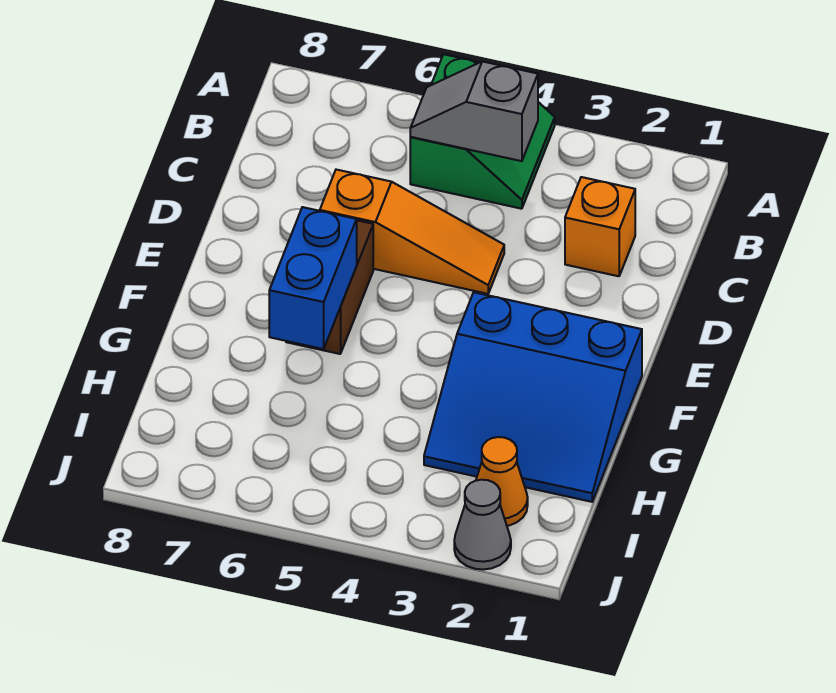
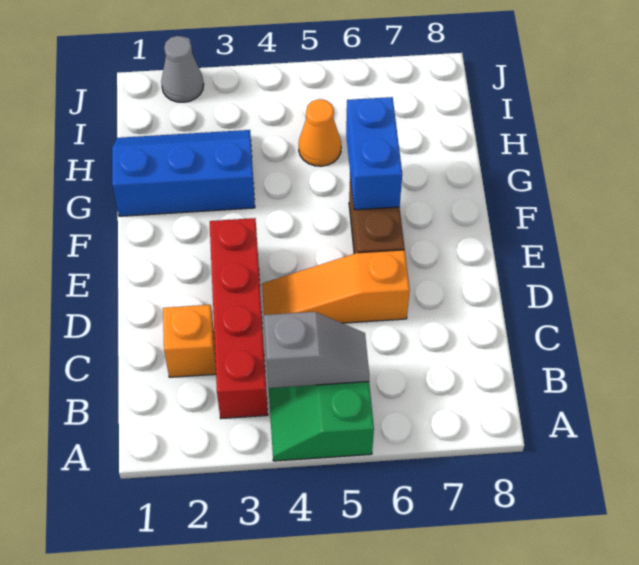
none -> red brick B3:E3 level 1
blue slope F1:H3 level 1 top F -> blue slope G1:H3 level 1 top G
orange cone I2 level 1 -> orange cone H5 level 1

